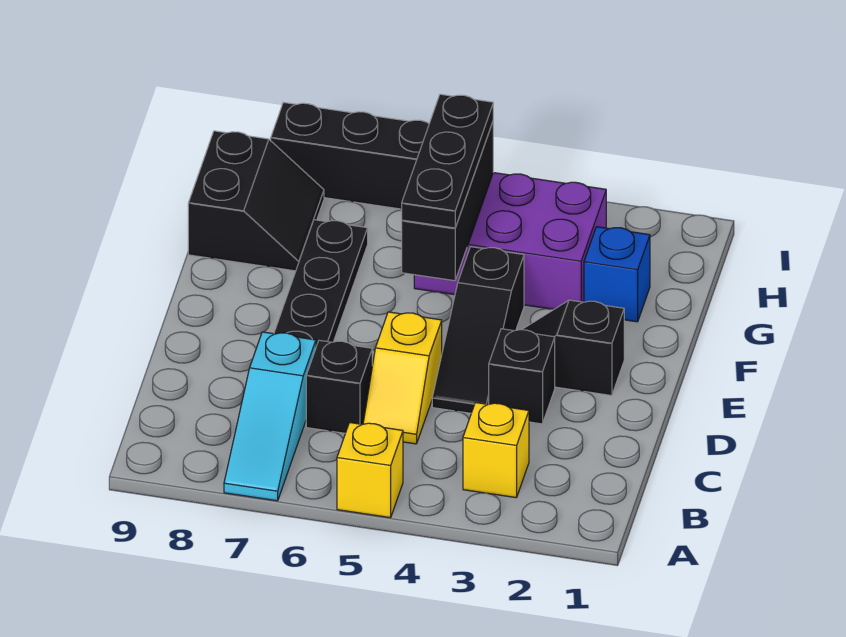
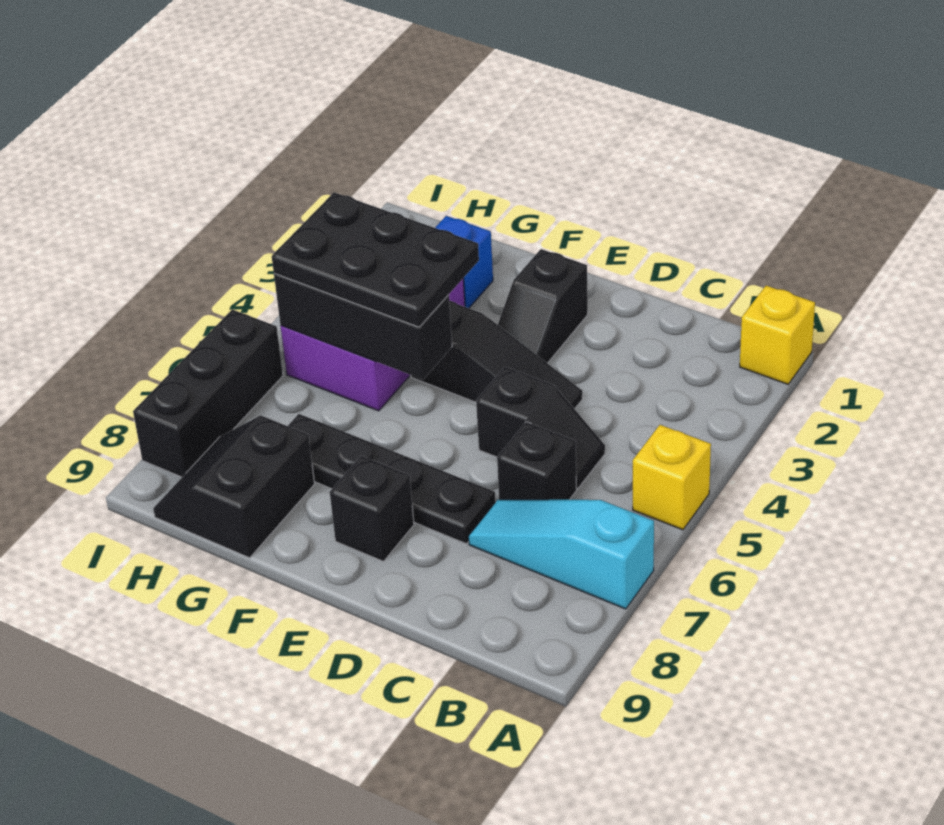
cyan slope A7:C7 level 1 top C -> cyan slope A7:C7 level 1 top A
yellow brick B3 level 1 -> yellow brick A1 level 1
yellow slope C5:D5 level 1 top D -> black slope C5:D5 level 1 top D
black brick D3 level 1 -> black brick E8 level 1
black plate F5:H5 level 3 -> black plate F4:H5 level 3
black slope G8:H9 level 1 top 9 -> black slope G8:H9 level 1 top G

